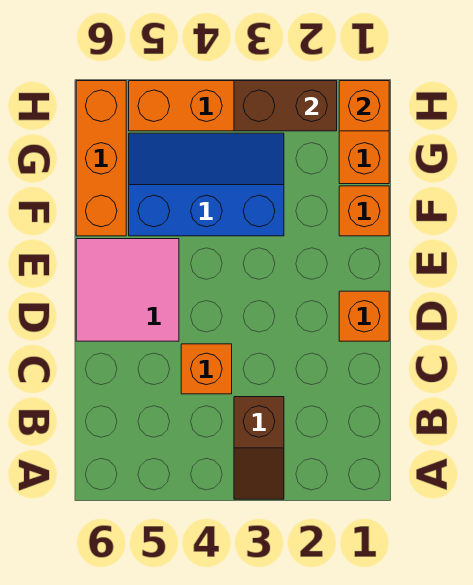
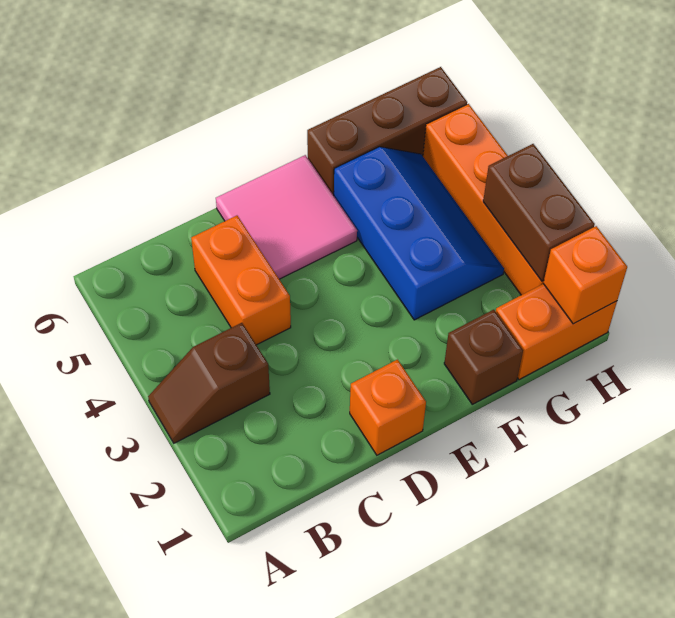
orange brick C4 level 1 -> orange brick C4:C5 level 1
orange brick F1 level 1 -> brown brick F1 level 1
orange brick F6:H6 level 1 -> brown brick F6:H6 level 1

